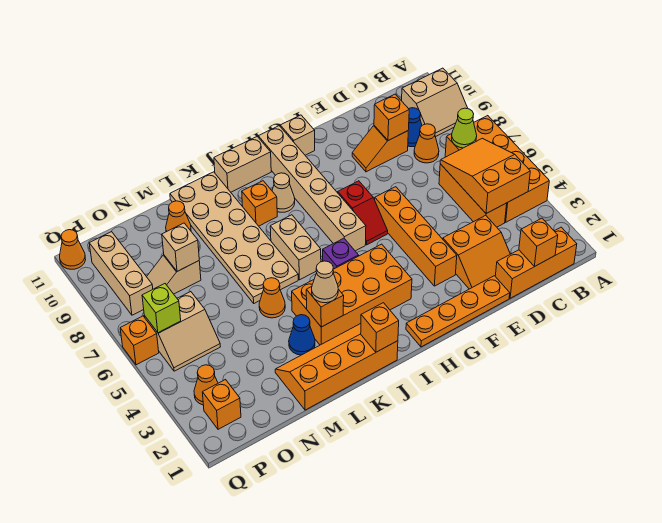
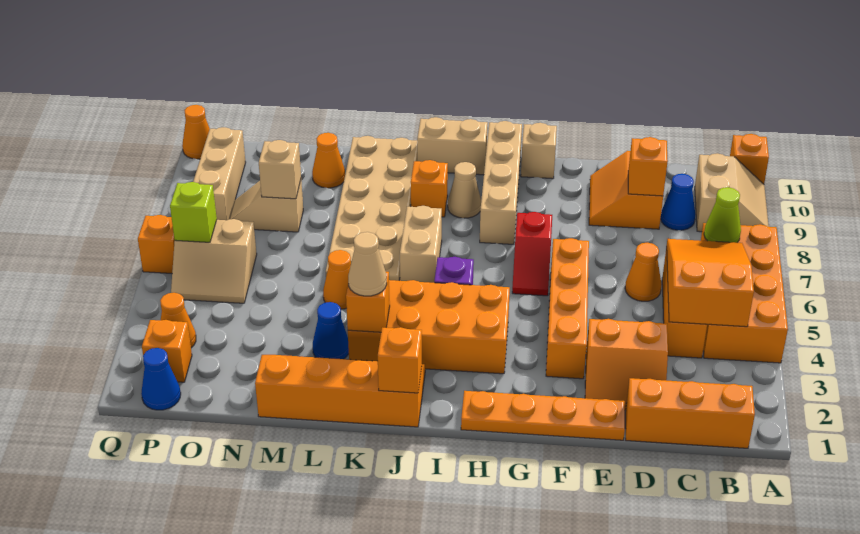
tan slope A9:B10 level 1 top 10 -> tan slope A9:B10 level 1 top B
orange brick C1 level 2 -> orange brick A11 level 1
orange cone C8 level 1 -> orange cone D6 level 1
orange slope D9:E9 level 1 top D -> orange slope D9:E10 level 1 top D
tan brick H6:H11 level 1 -> tan brick H8:H11 level 1
none -> blue cone P1 level 1

